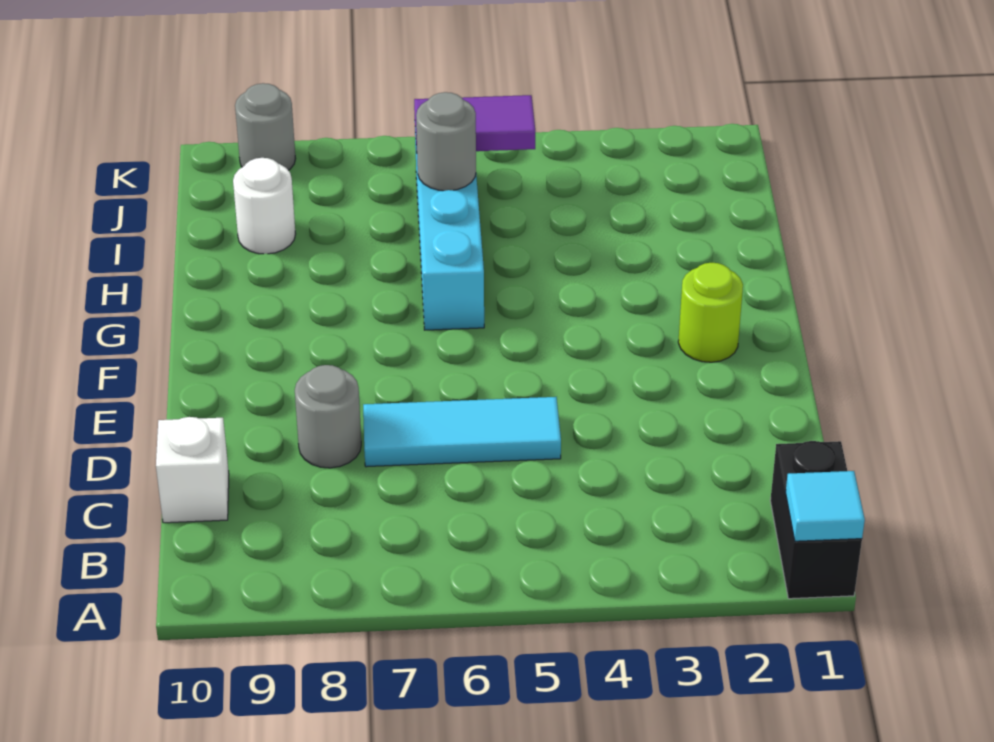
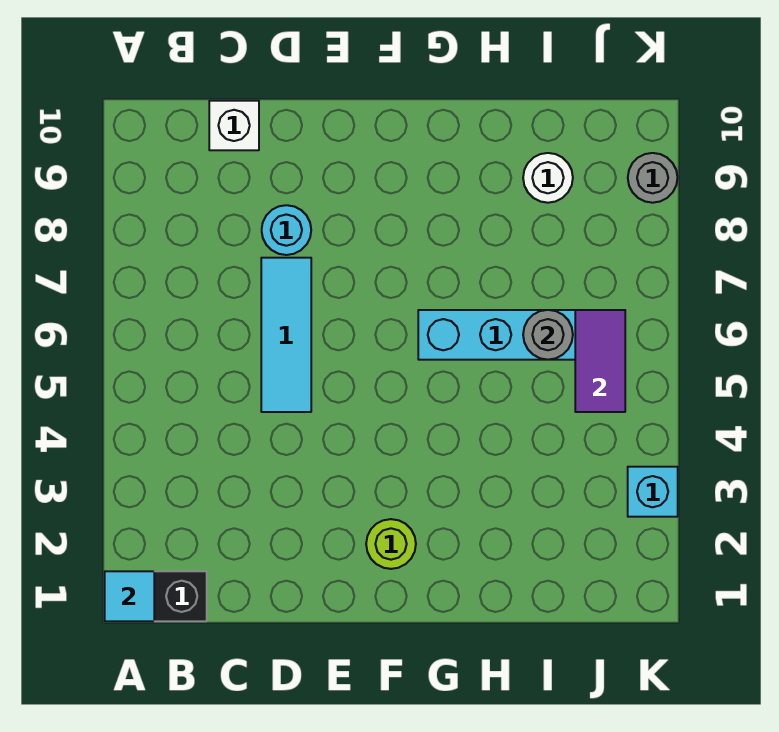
grey round brick D8 level 1 -> cyan round brick D8 level 1
none -> cyan brick K3 level 1

